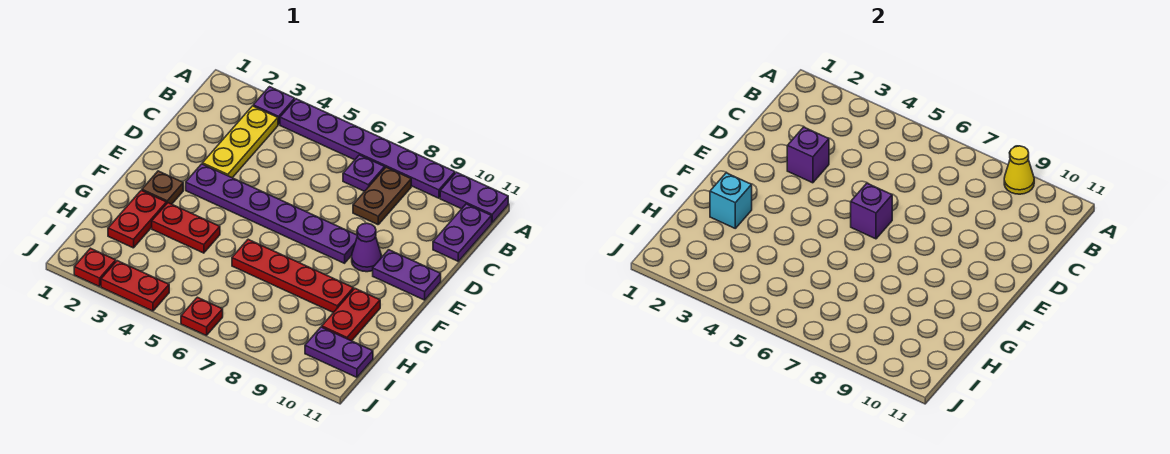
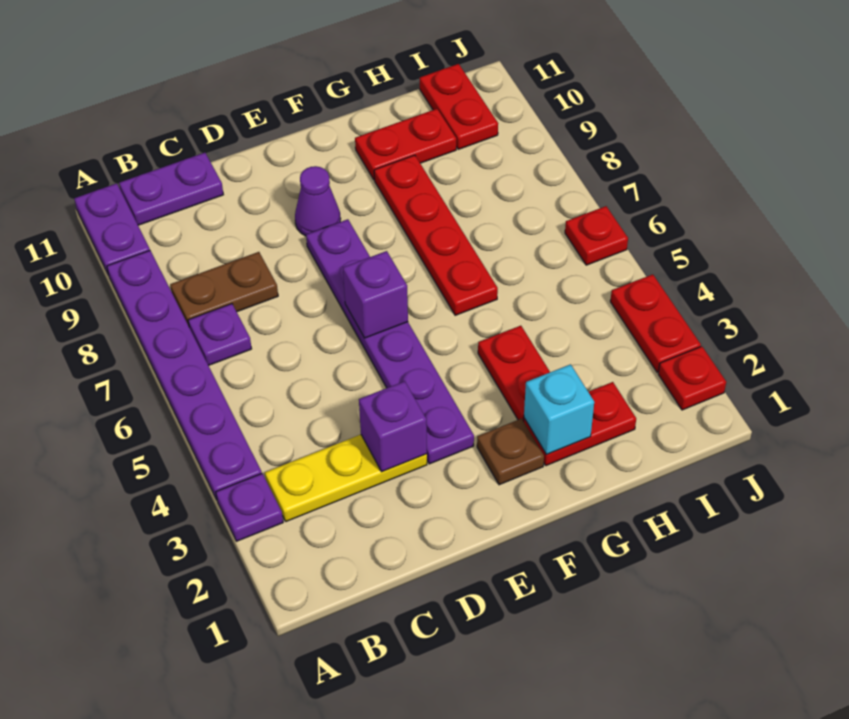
yellow cone A9 level 2 -> none
purple plate E10:E11 level 1 -> none
purple plate I10:I11 level 1 -> red plate I10:I11 level 1

